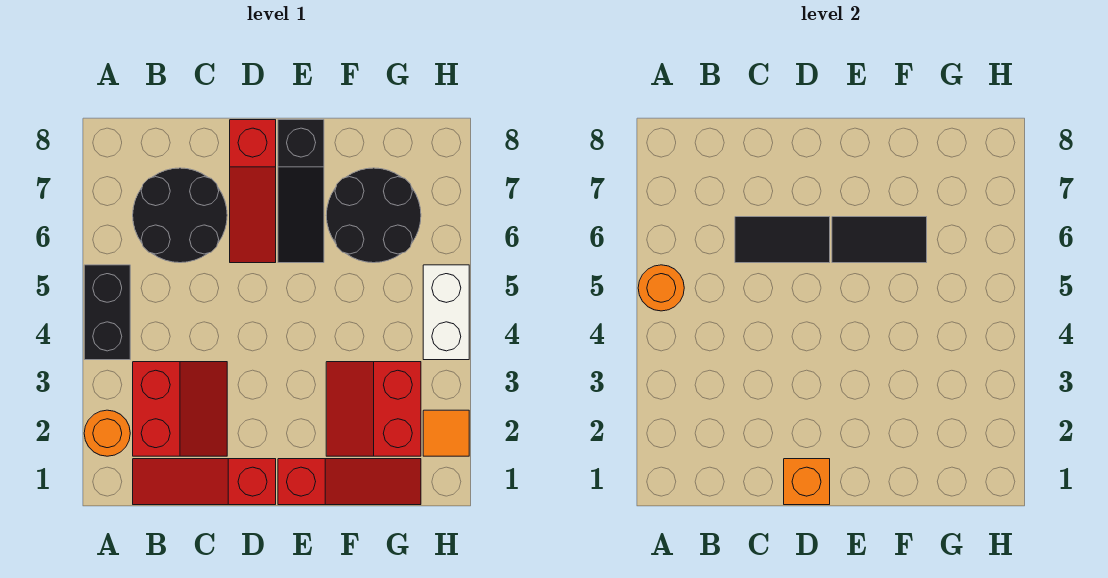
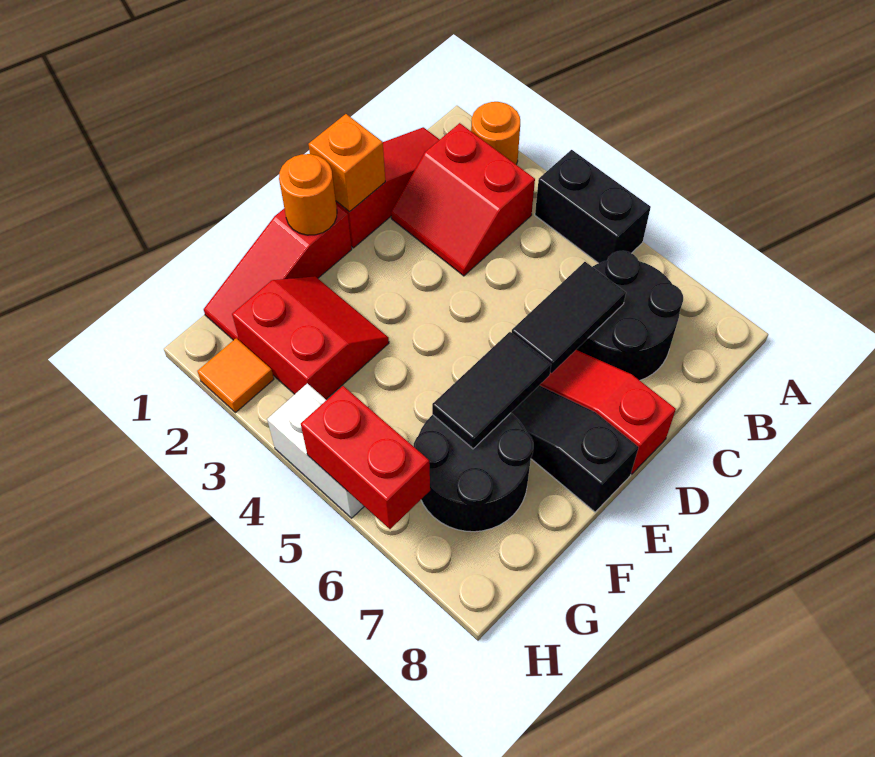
orange round brick A5 level 2 -> orange round brick E1 level 2
none -> red brick H5:H6 level 2

